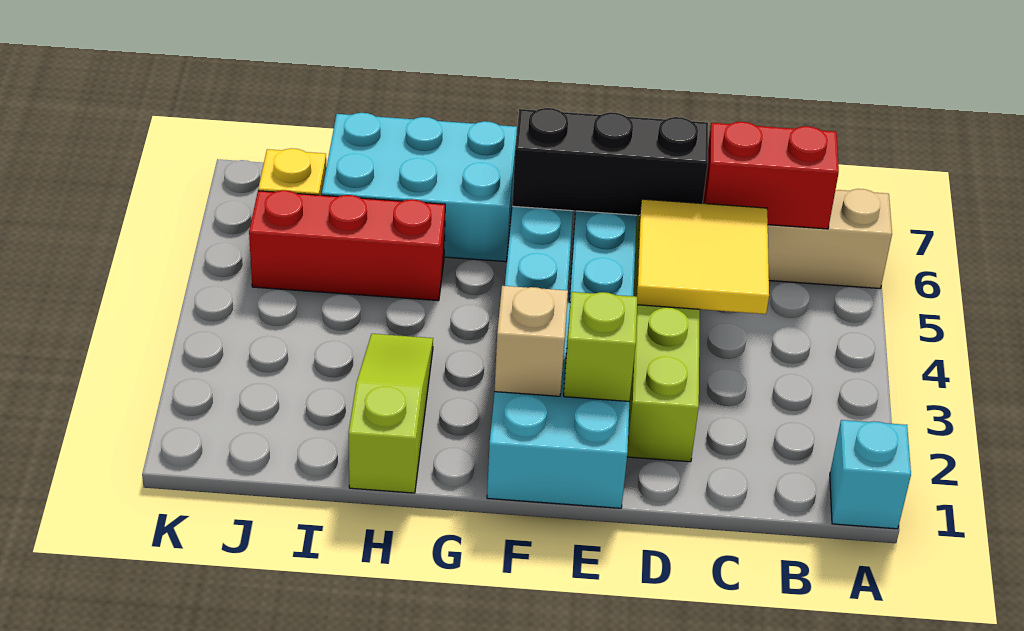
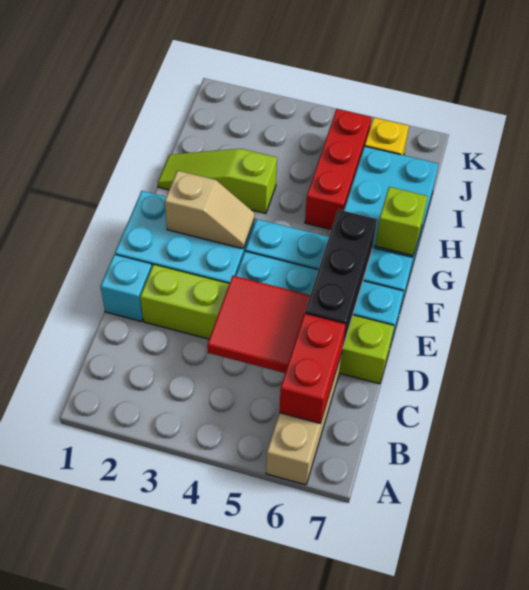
cyan brick A1 level 1 -> cyan brick D1 level 1
yellow tile C4:D5 level 2 -> red tile C4:D5 level 2
lime brick E2 level 2 -> lime brick G7 level 2
lime slope H1:H3 level 1 top 1 -> lime slope H1:H3 level 1 top 3

